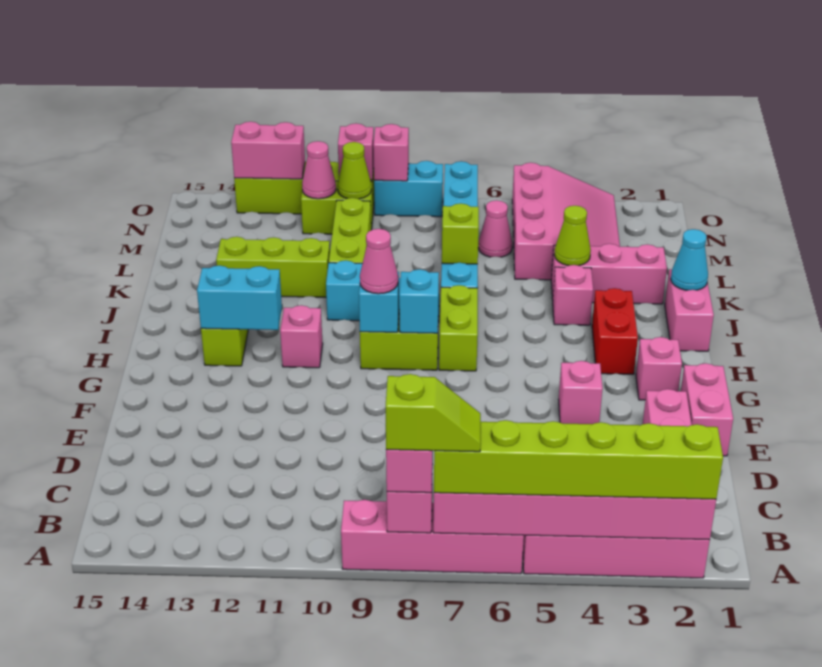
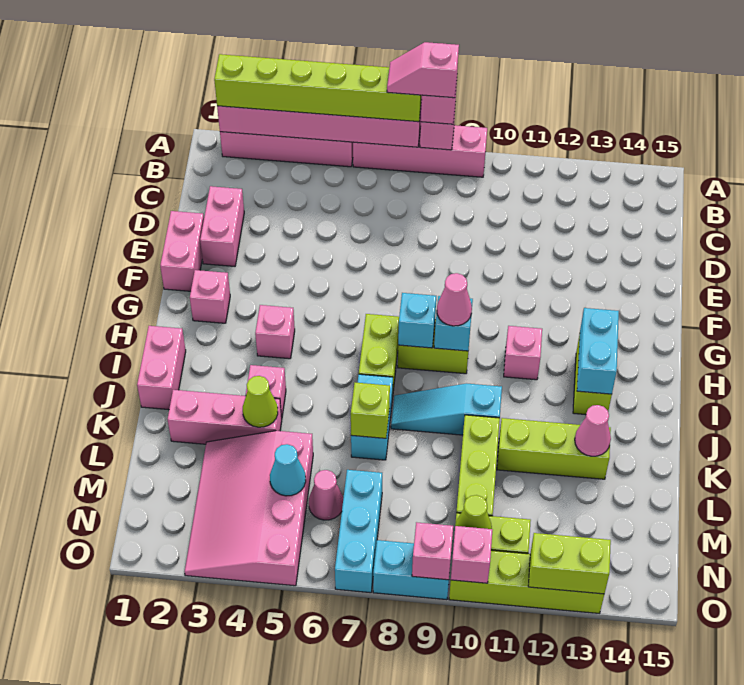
lime slope A7:A8 level 4 top 8 -> pink slope A7:A8 level 4 top 8
pink brick F4 level 1 -> pink brick H4 level 1
red brick H3:I3 level 1 -> none
cyan brick H12:H13 level 2 -> cyan brick H13:I13 level 2
cyan cone J1 level 2 -> cyan cone M5 level 2
pink cone N11 level 2 -> pink cone K13 level 2
pink brick O12:O13 level 2 -> lime brick O12:O13 level 2

